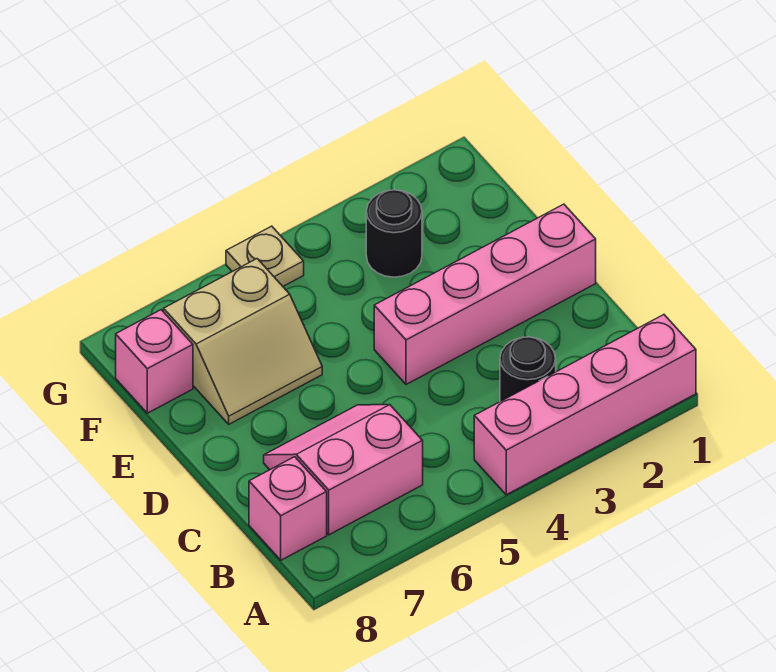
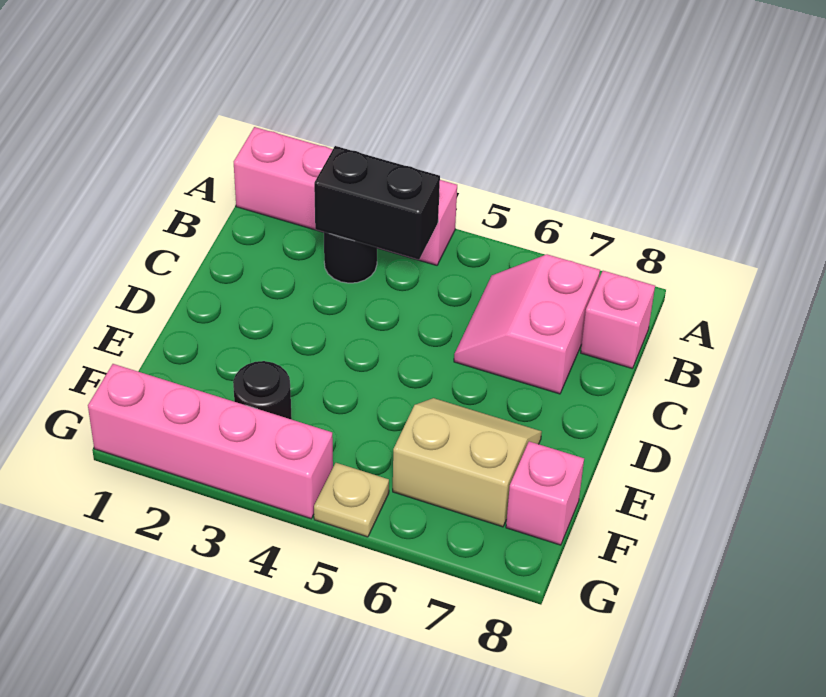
none -> black brick B3:B4 level 2
pink slope B6:C7 level 1 top B -> pink slope B6:C7 level 1 top 7
pink brick D1:D4 level 1 -> pink brick G1:G4 level 1

